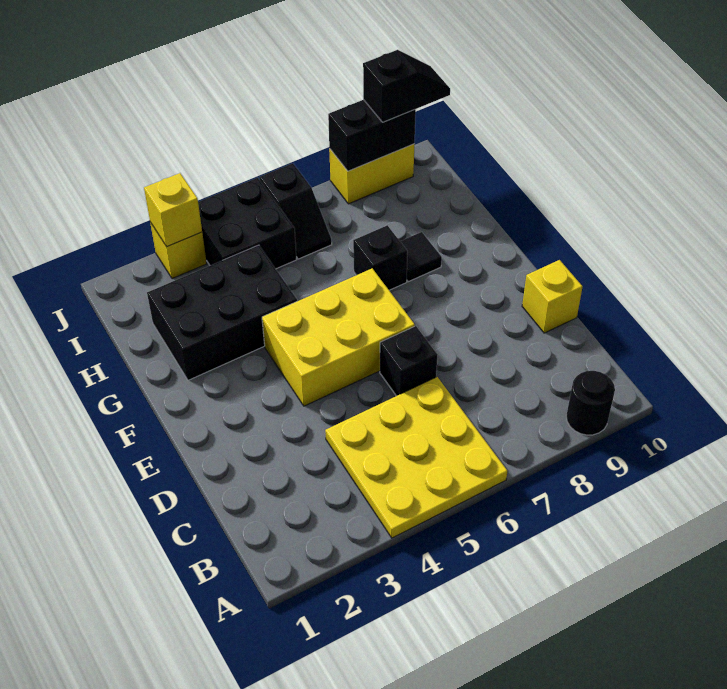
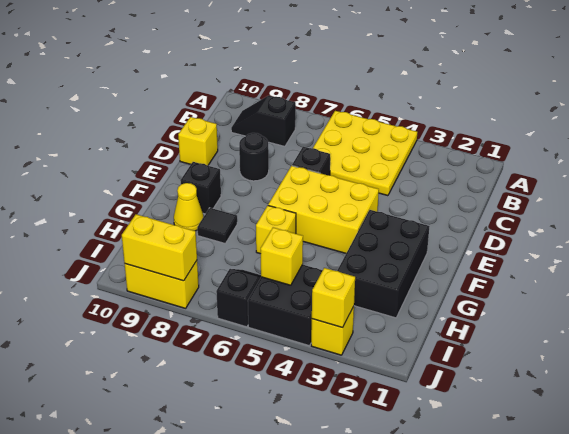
black round brick A9 level 1 -> black round brick D8 level 1
black brick G2:H4 level 1 -> black brick F2:H3 level 1
none -> yellow brick G6 level 1
black brick G7 level 1 -> black brick F9 level 1
none -> yellow cone G9 level 1
none -> yellow brick I5 level 2
black brick J8:J9 level 2 -> yellow brick J8:J9 level 2
black slope J9:J10 level 3 top 9 -> black slope B8:B9 level 1 top 8

